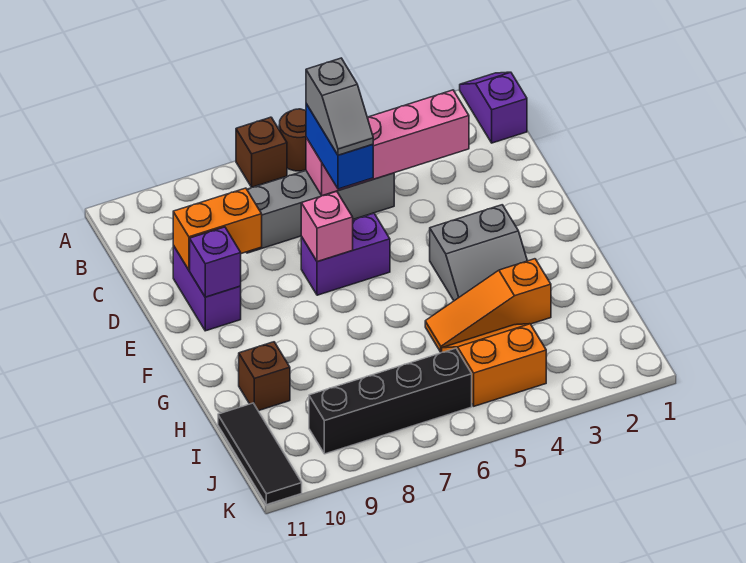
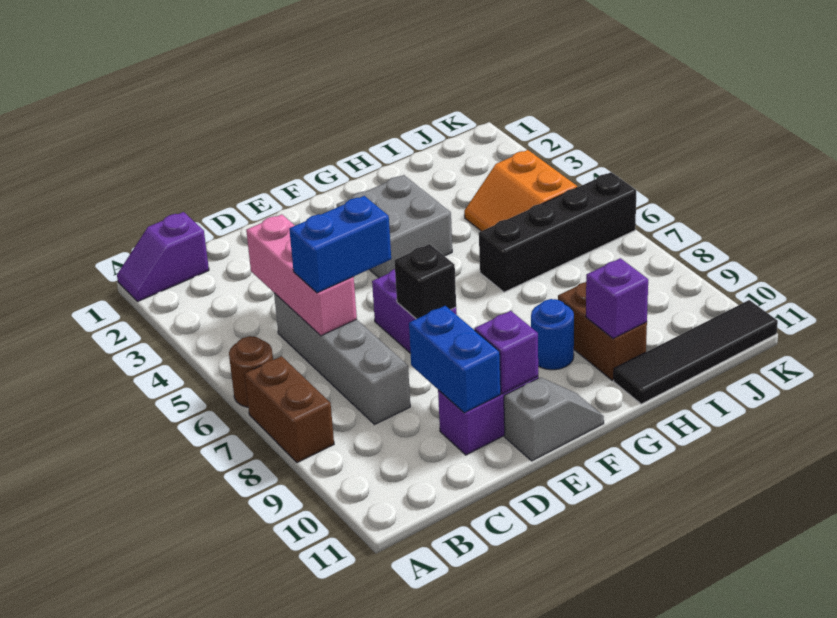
brown brick A7 level 1 -> brown brick A7:A8 level 1
pink brick C3:C6 level 2 -> pink brick C4:C6 level 2
grey slope C6:D6 level 4 top C -> grey slope E11:F11 level 1 top E
orange brick D9:D10 level 2 -> blue brick D9:D10 level 2
pink brick E7 level 2 -> black brick E7 level 2
grey slope F3:G4 level 1 top F -> grey brick F3:G4 level 1
none -> blue round brick G9 level 1
orange slope H3:H5 level 1 top 3 -> none
brown brick H10 level 1 -> brown brick H9:H10 level 1
none -> purple brick H10 level 2
black tile I11:K11 level 1 -> black tile H11:K11 level 1
black brick J6:J9 level 1 -> black brick H6:K6 level 1

